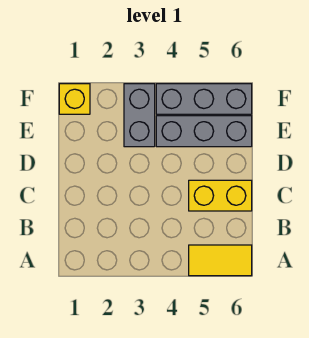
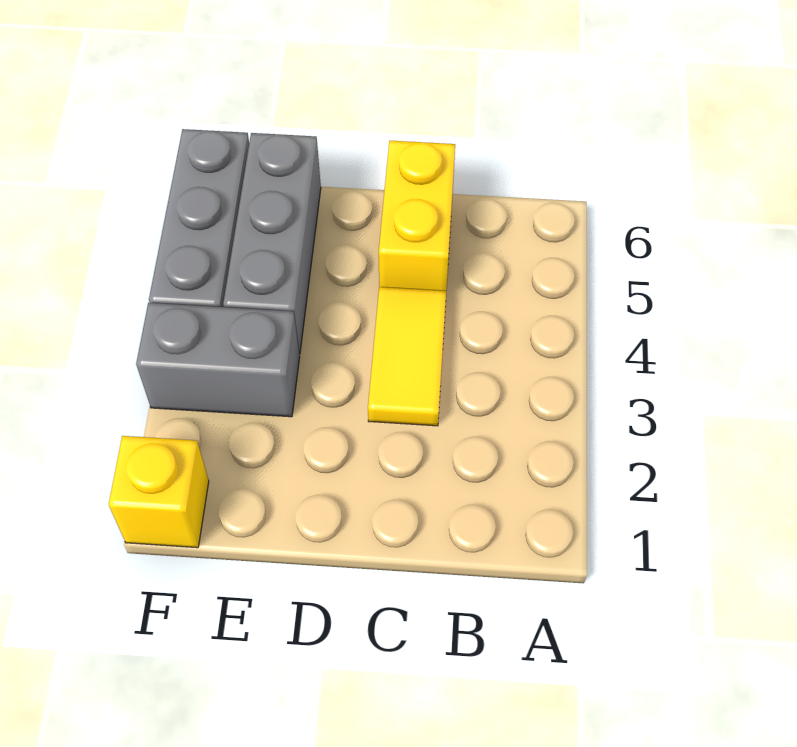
yellow tile A5:A6 level 1 -> yellow tile C3:C4 level 1

